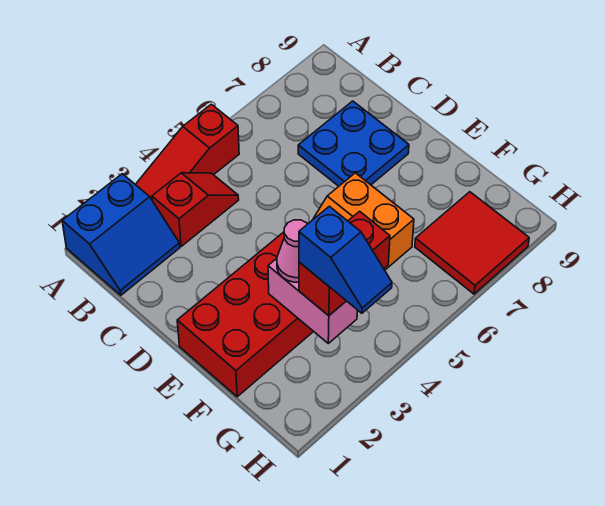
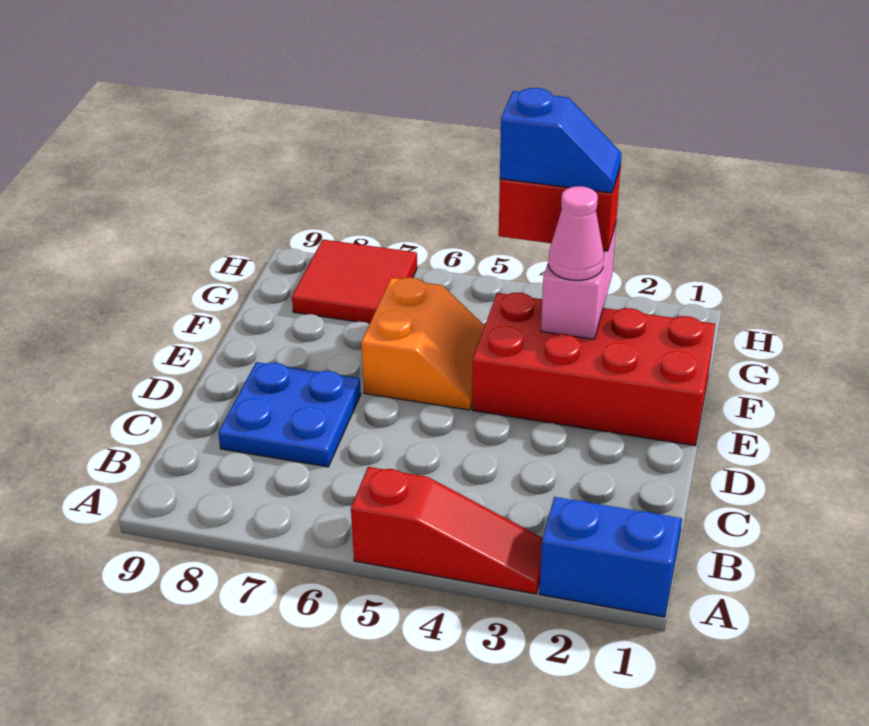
red slope B3:B4 level 1 top 3 -> none
blue slope G3:H3 level 4 top G -> blue slope G3:G4 level 4 top 4

